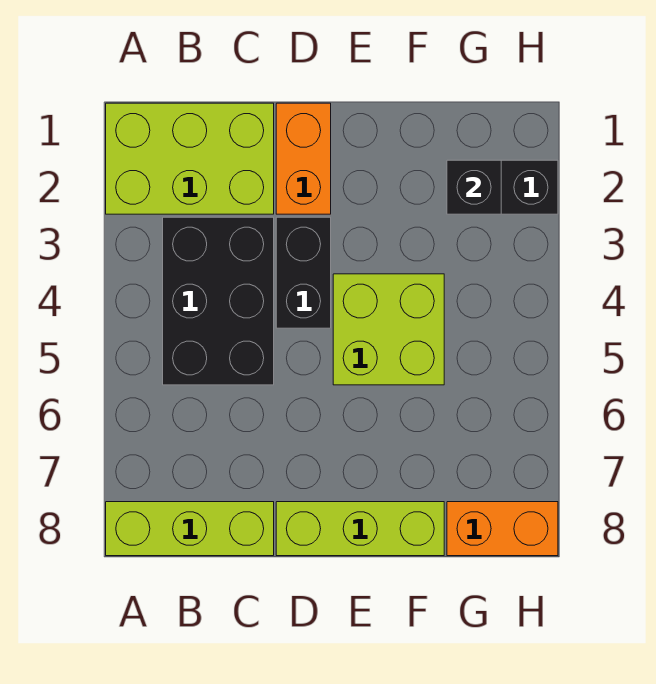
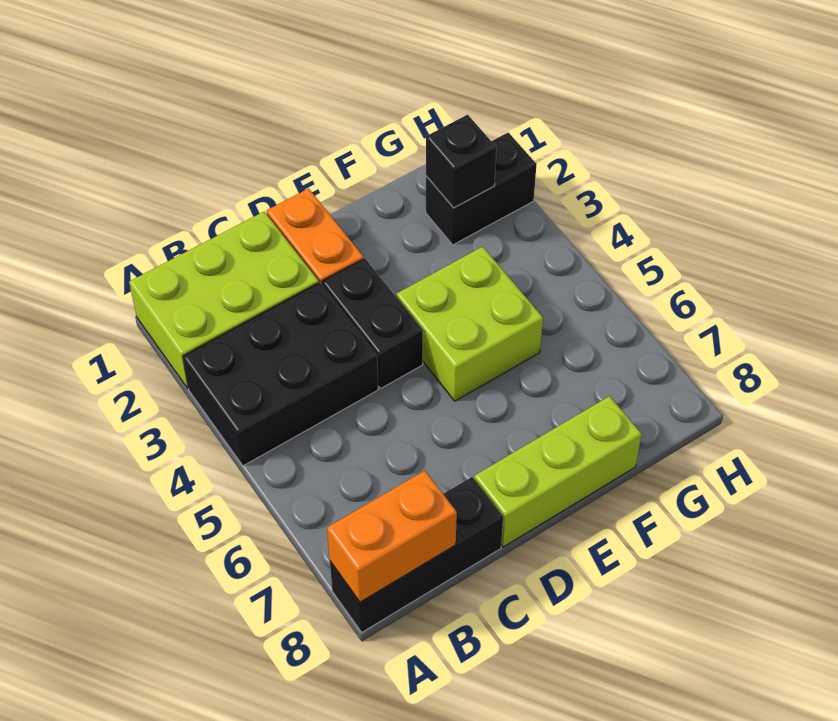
lime brick A8:C8 level 1 -> black brick A8:C8 level 1
black brick B3:C5 level 1 -> black brick A3:C4 level 1
orange brick G8:H8 level 1 -> orange brick A8:B8 level 2

